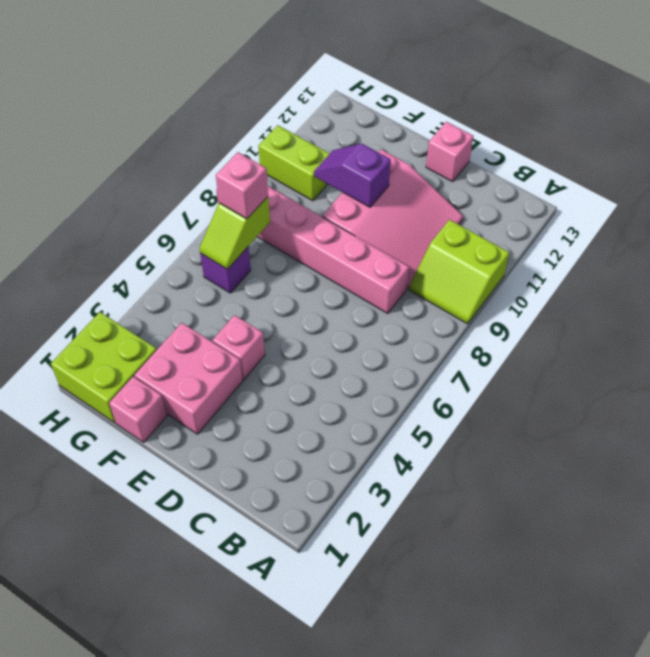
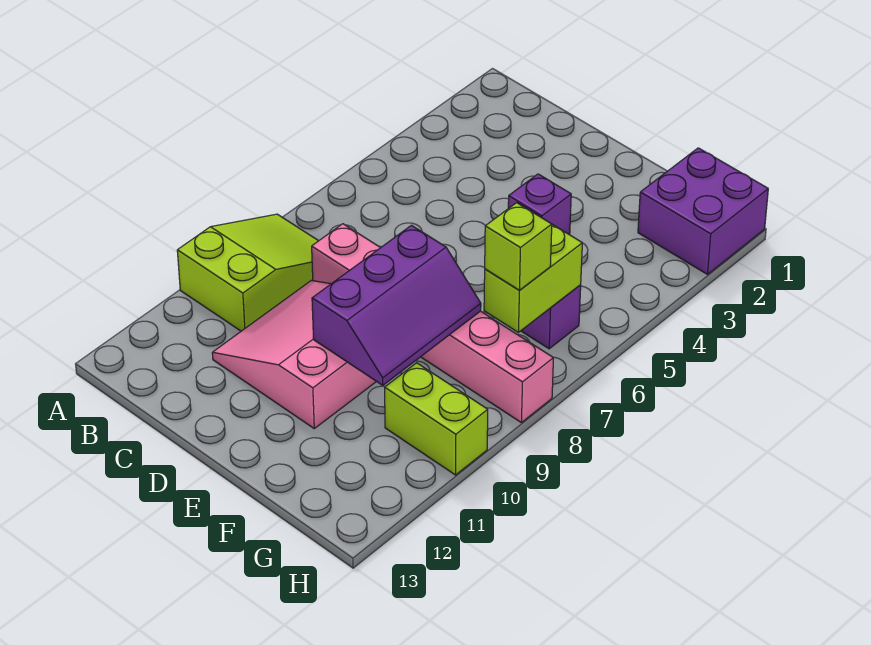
lime slope A9:B10 level 1 top 10 -> lime slope A8:B10 level 1 top 10
pink brick D13 level 1 -> none
pink brick E2:F3 level 1 -> none
pink brick E4 level 1 -> purple brick E4 level 1
purple slope E10:F10 level 2 top E -> purple slope E8:F10 level 2 top E
pink brick F1 level 1 -> none
lime brick G1:H2 level 1 -> purple brick G1:H2 level 1
lime slope G6:G7 level 2 top 7 -> lime brick G6:G7 level 2
pink brick G7 level 3 -> lime brick G7 level 3

